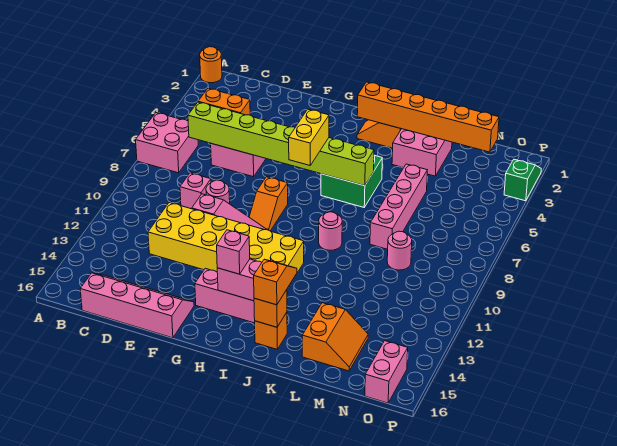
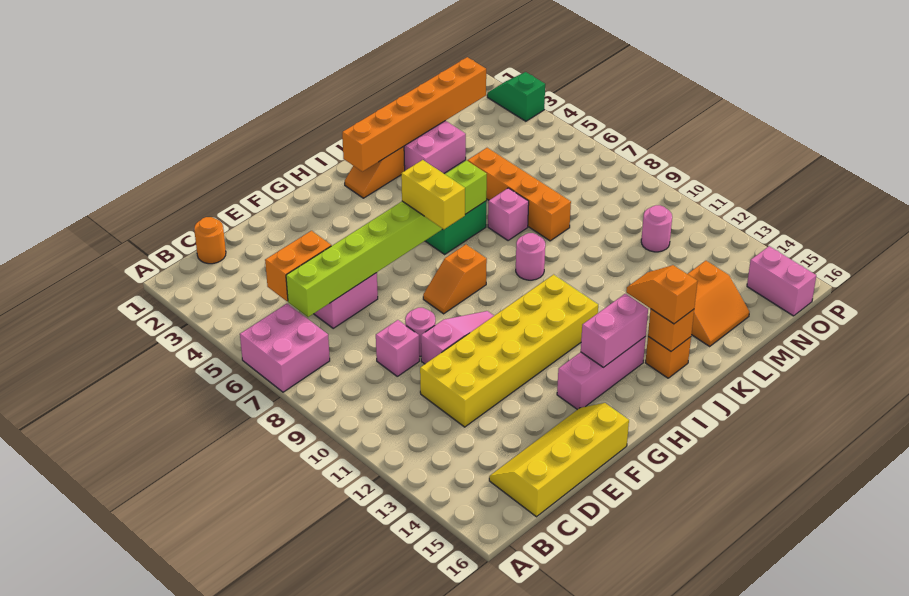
orange round brick A1 level 1 -> orange round brick C1 level 1
pink slope C15:F16 level 1 top 16 -> yellow slope C15:F16 level 1 top 16
orange slope G8:G9 level 1 top 8 -> orange slope G8:H8 level 1 top H
pink brick H14 level 3 -> pink brick K7 level 1
pink brick L5:L8 level 1 -> orange brick L5:L8 level 1
orange slope L14:M15 level 1 top L -> orange slope L14:M15 level 1 top 14
pink round brick M9 level 1 -> pink round brick N11 level 1

